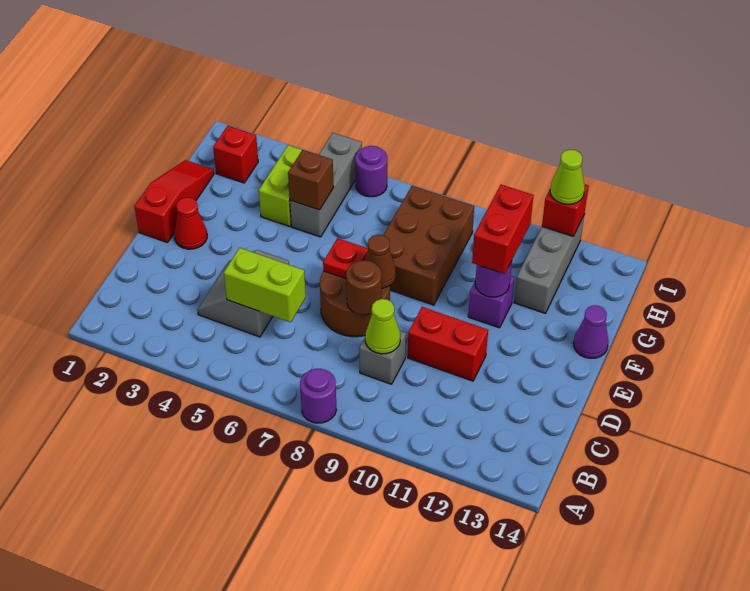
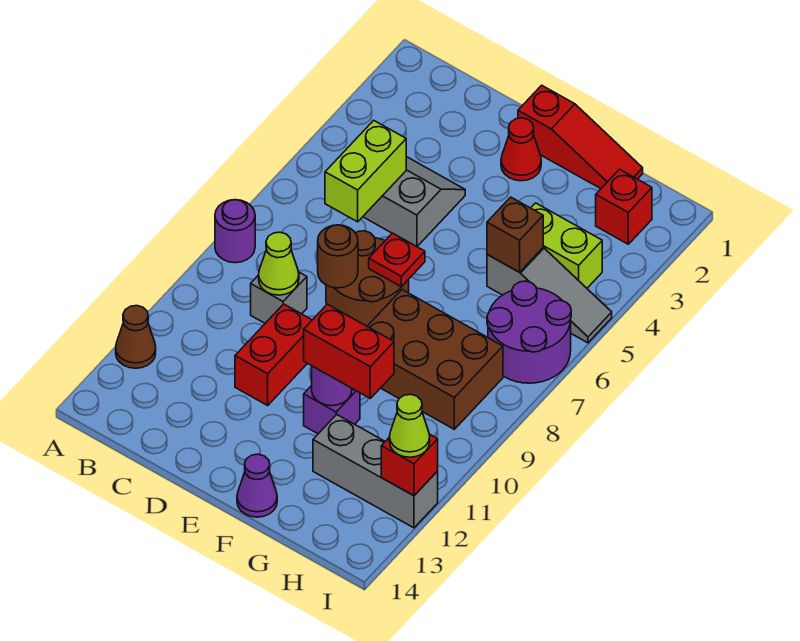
brown cone E8 level 2 -> brown cone A12 level 1
grey brick G5:I5 level 1 -> grey slope G5:I5 level 1 top G
purple round brick I6 level 1 -> purple round brick H6:I7 level 1

